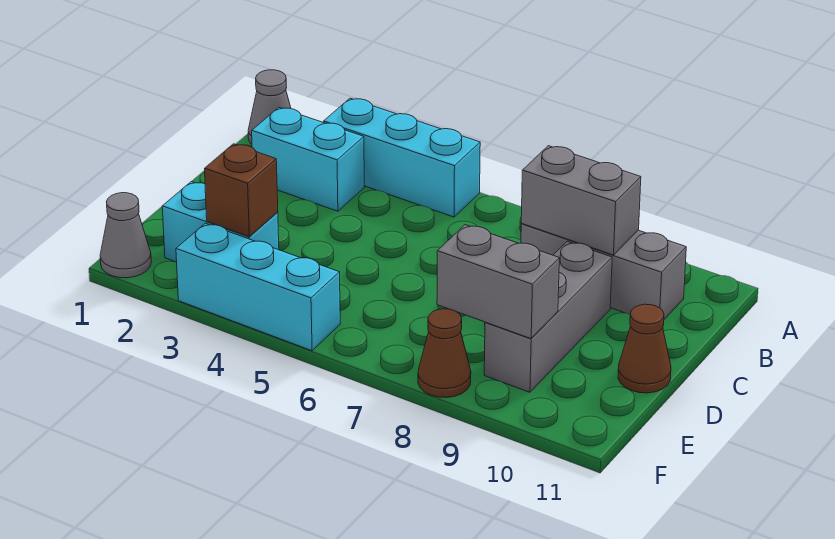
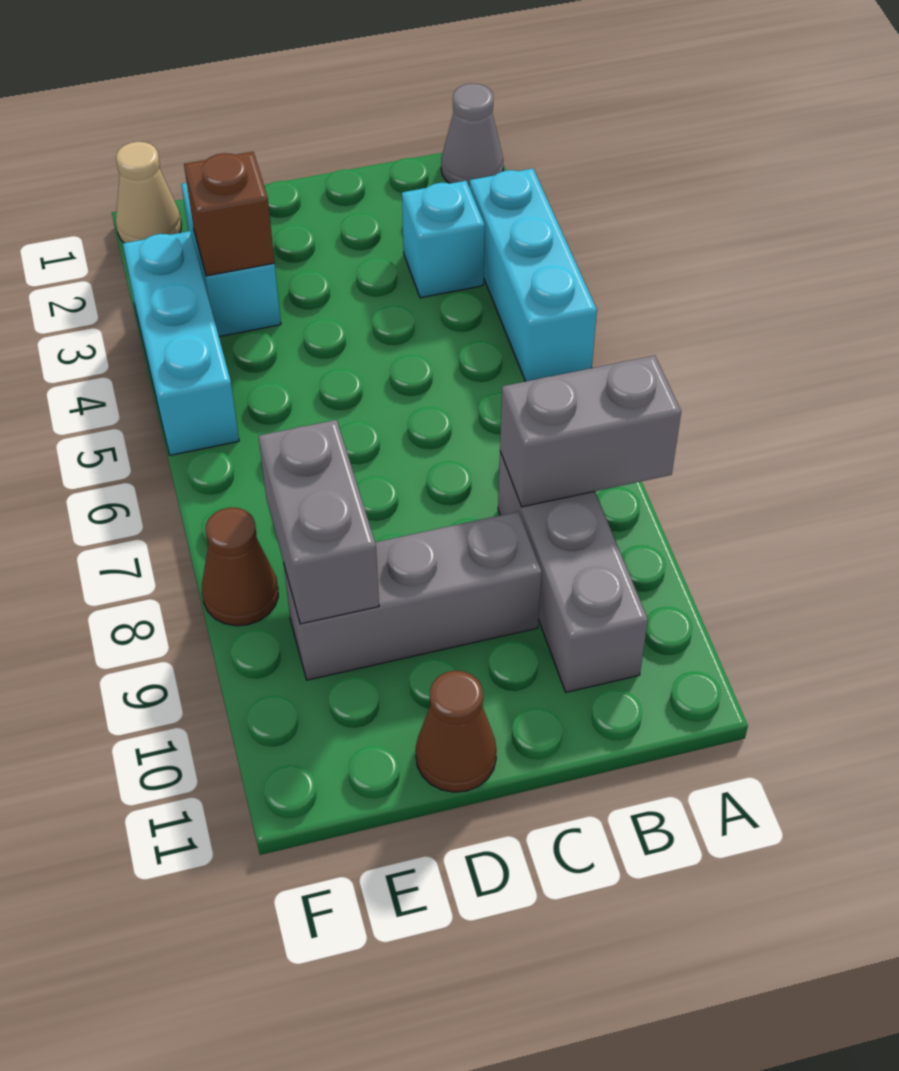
cyan brick B2:B3 level 1 -> cyan brick B3 level 1
grey brick B8:B9 level 2 -> grey brick A8:B8 level 2
grey cone F1 level 1 -> tan cone F1 level 1

